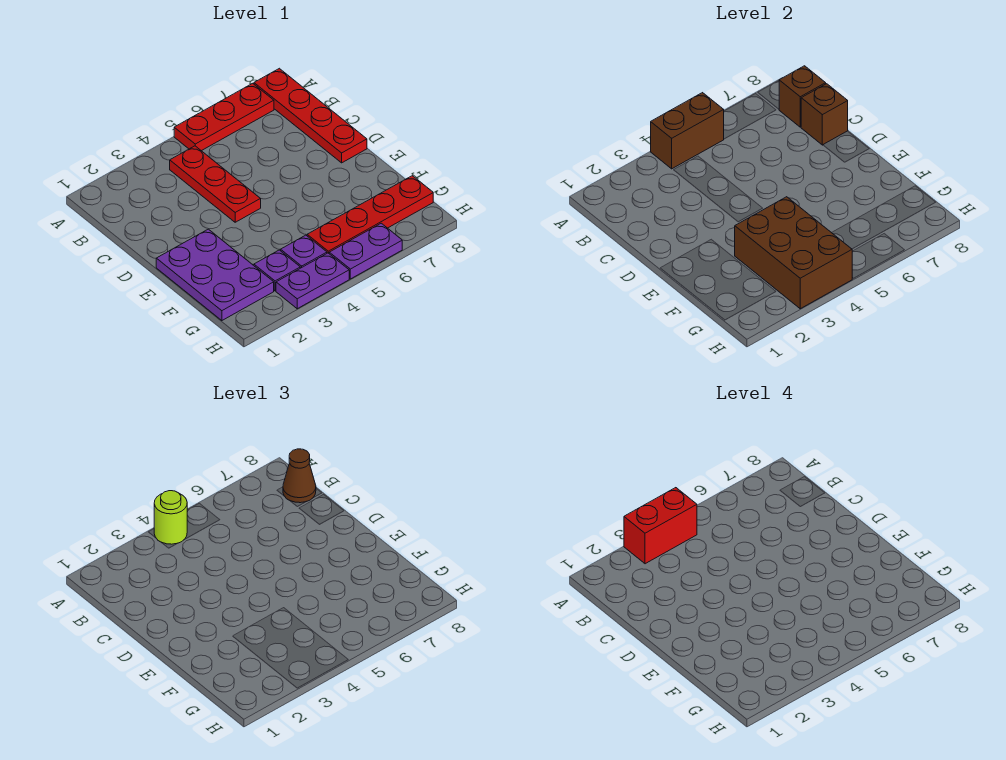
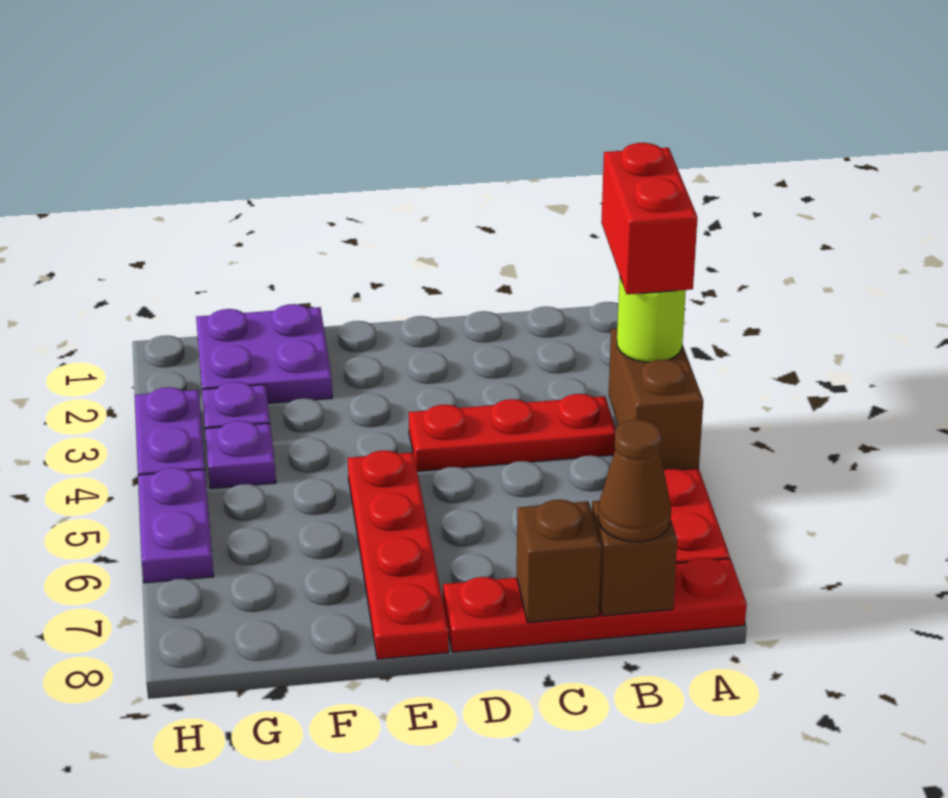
purple plate E1:G2 level 1 -> purple plate F1:G2 level 1
brown brick F3:H4 level 2 -> none
red plate G5:G8 level 1 -> red plate E5:E8 level 1

